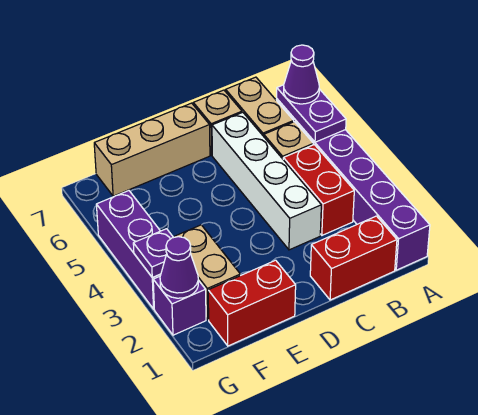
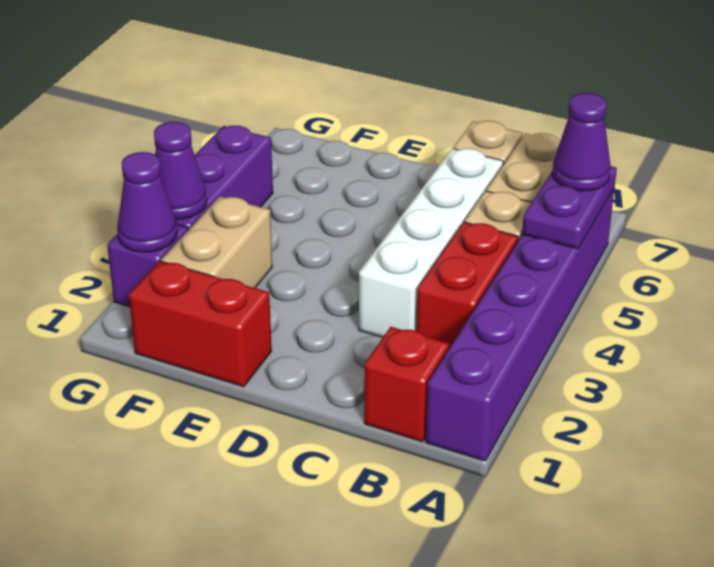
red brick B1:C1 level 1 -> red brick B1 level 1
tan brick D7:F7 level 1 -> none
purple plate G3 level 2 -> purple cone G3 level 2

